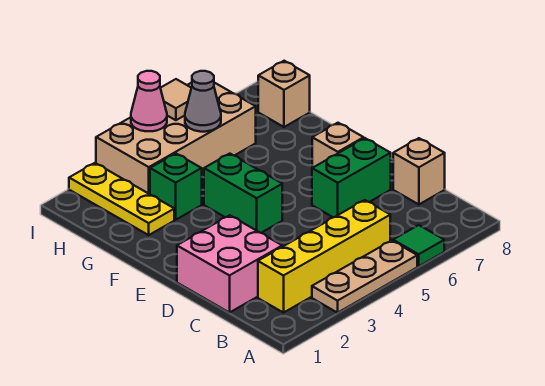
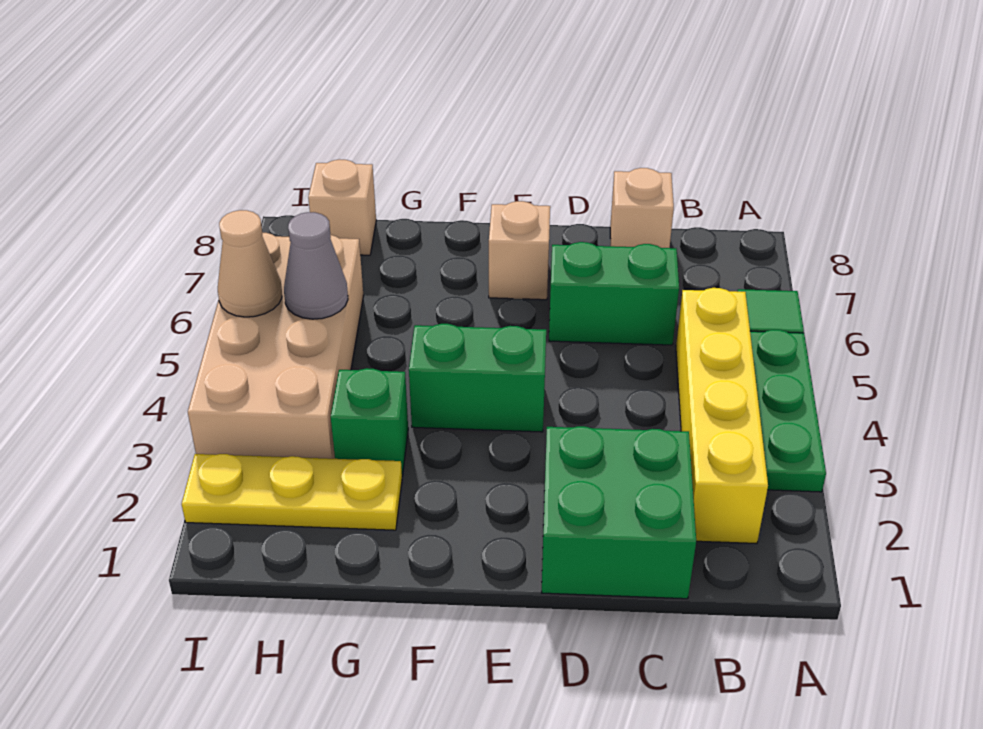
tan plate A3:A5 level 1 -> green plate A3:A5 level 1
pink brick C1:D2 level 1 -> green brick C1:D2 level 1
green brick D6:D7 level 1 -> green brick C6:D6 level 1
pink cone I4 level 2 -> none
tan tile I5 level 2 -> tan cone I5 level 2

